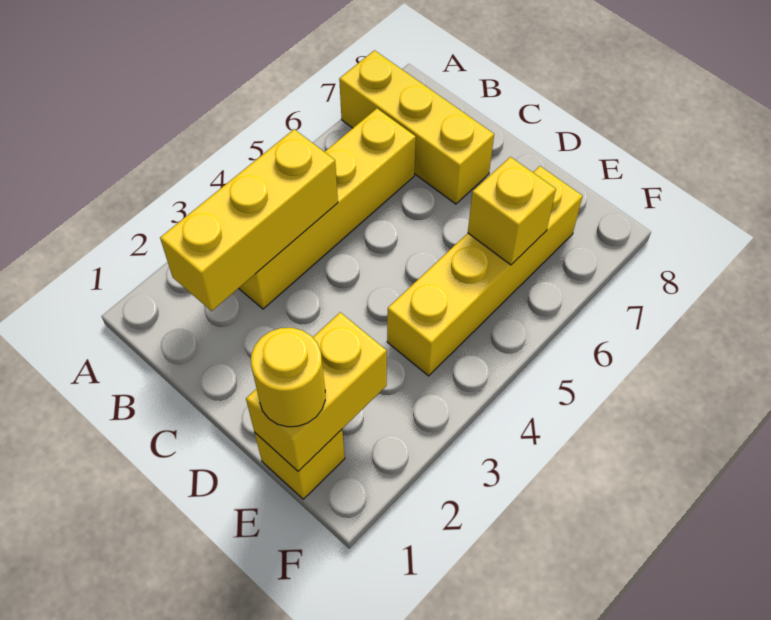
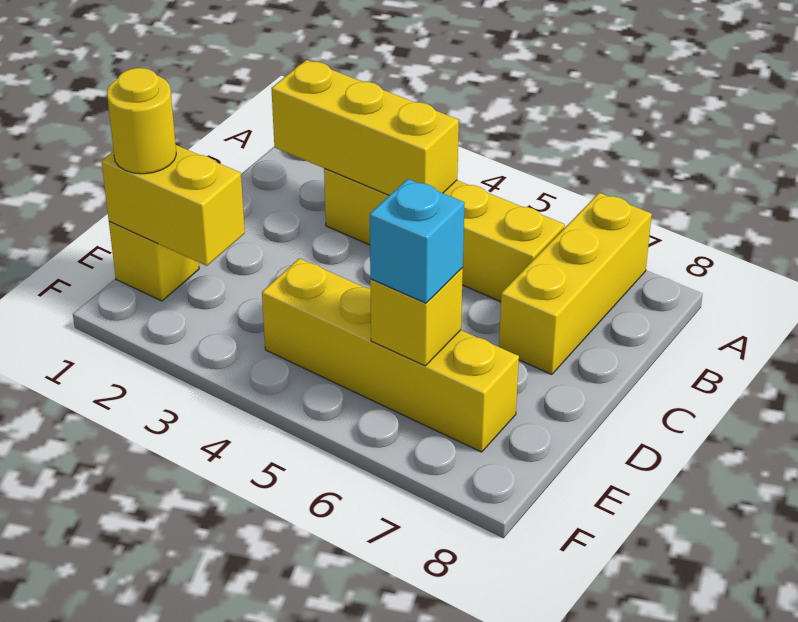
none -> cyan brick E6 level 3

